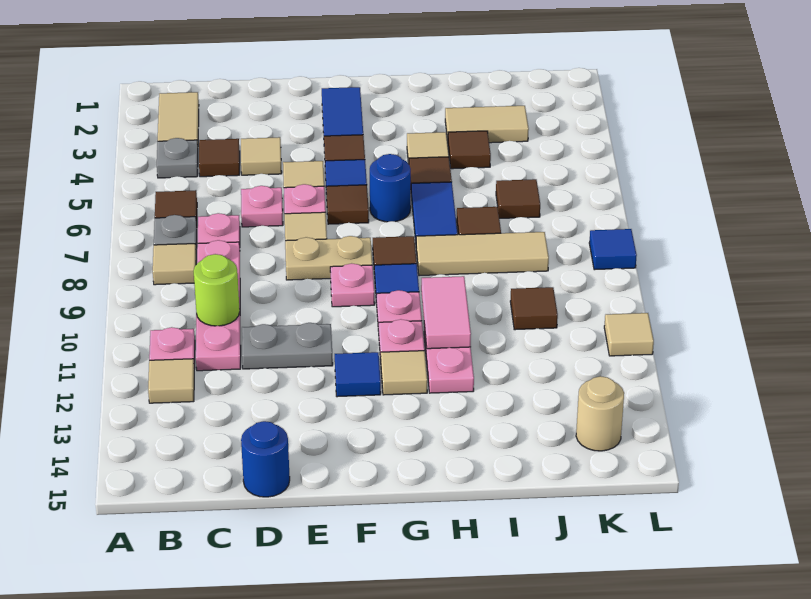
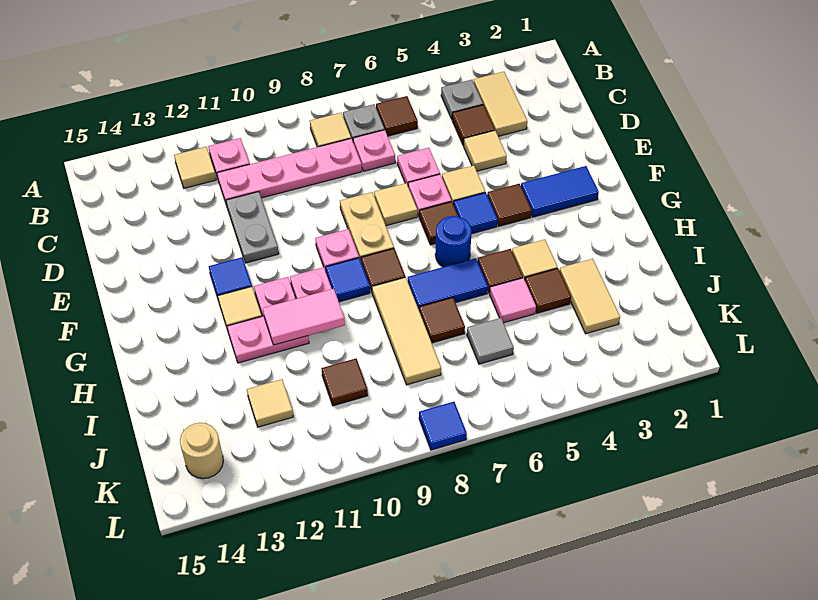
tan tile B2:B3 level 1 -> tan tile B3:C3 level 1
lime round brick C10 level 2 -> none
blue round brick D15 level 1 -> none
none -> pink tile I5 level 1
brown tile J6 level 1 -> grey tile J6 level 1
tan tile L11 level 1 -> tan tile J12 level 1

